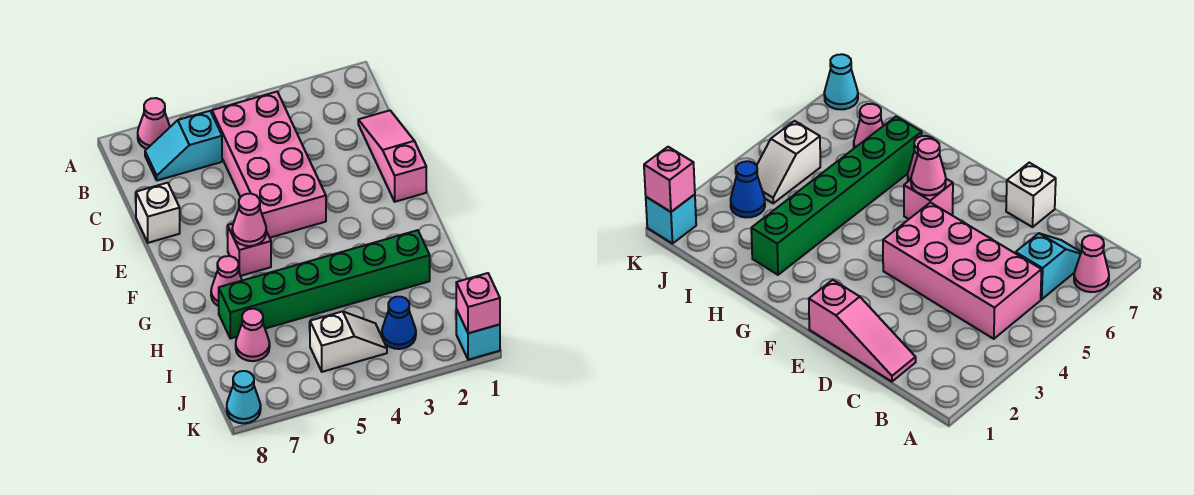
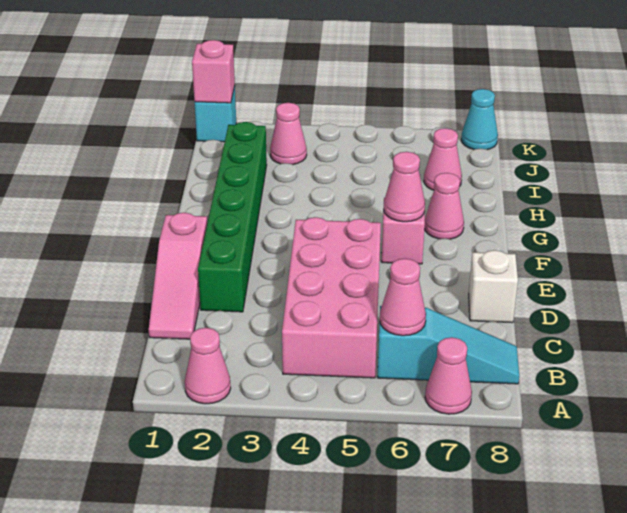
none -> pink cone A2 level 1
cyan slope B6:B7 level 1 top 6 -> cyan slope B6:B8 level 1 top 6
none -> pink cone B6 level 2
green brick H2:H7 level 1 -> green brick D2:I2 level 1
blue cone J3 level 1 -> pink cone J3 level 1
white slope J4:J5 level 1 top 5 -> none

